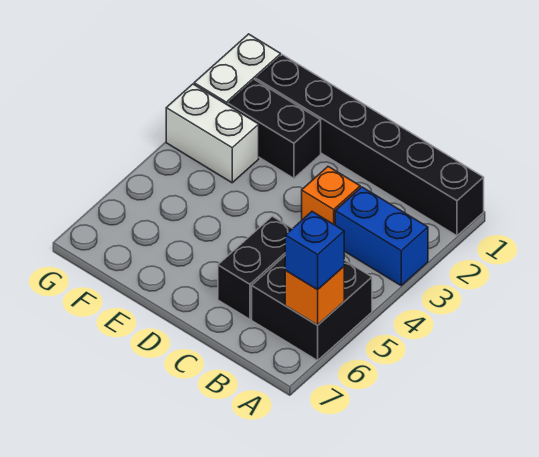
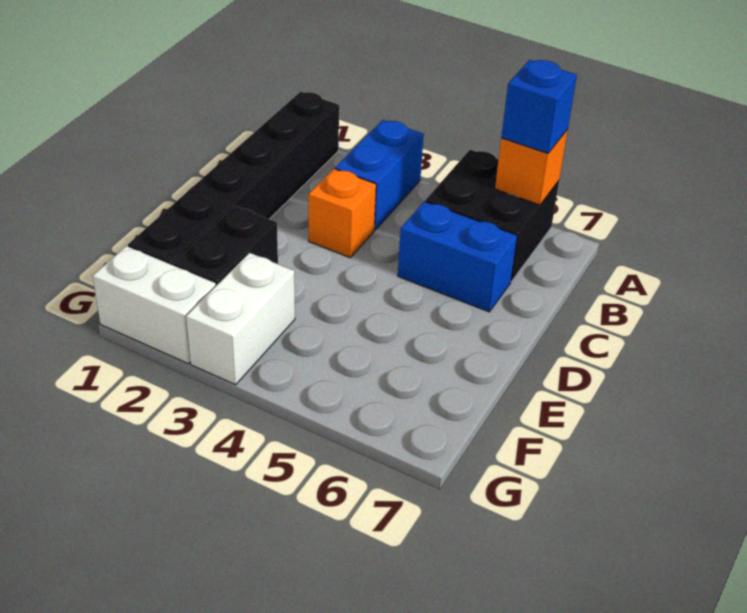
black brick C5:C6 level 1 -> blue brick C5:C6 level 1

